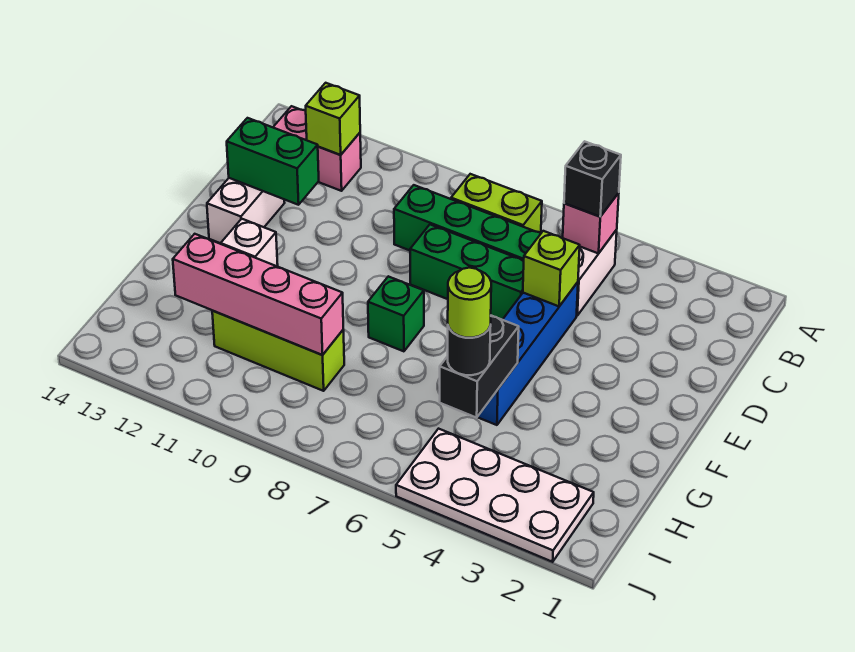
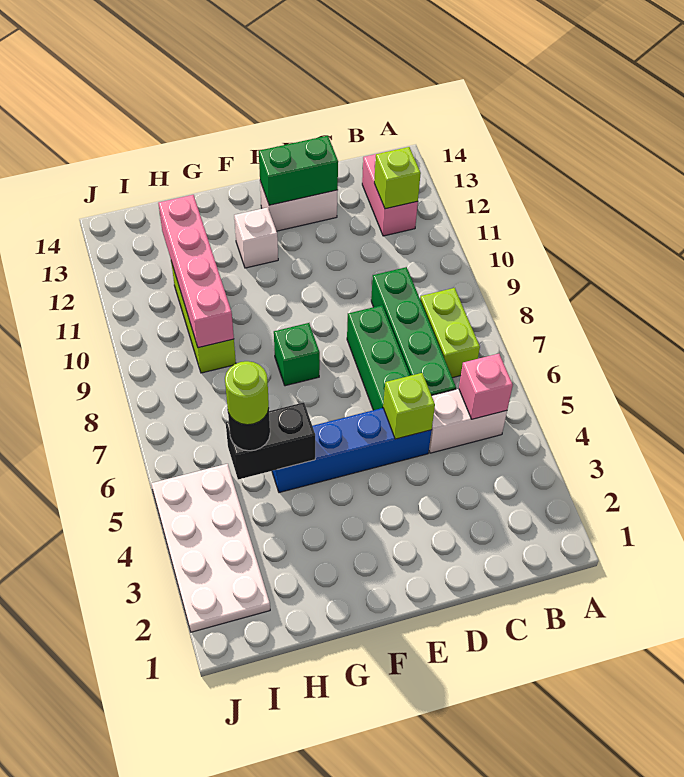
black brick B5 level 3 -> none
green brick D12:D13 level 2 -> green brick D13:E13 level 2

